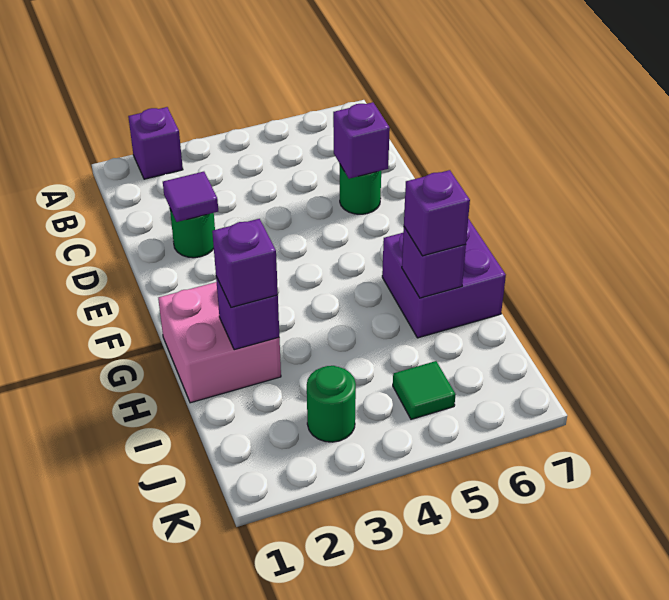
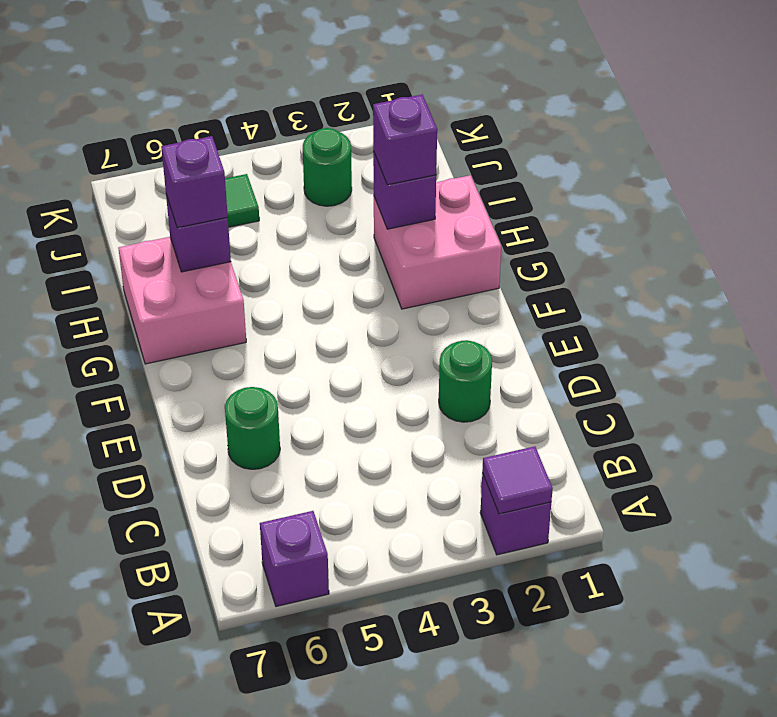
purple tile D2 level 2 -> purple tile A2 level 2
purple brick D6 level 2 -> purple brick A6 level 1
purple brick G6:H7 level 1 -> pink brick G6:H7 level 1

